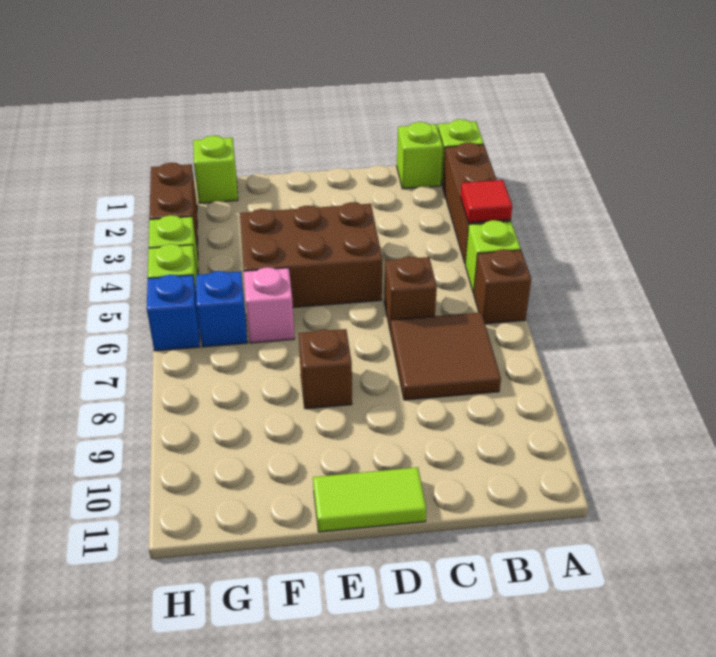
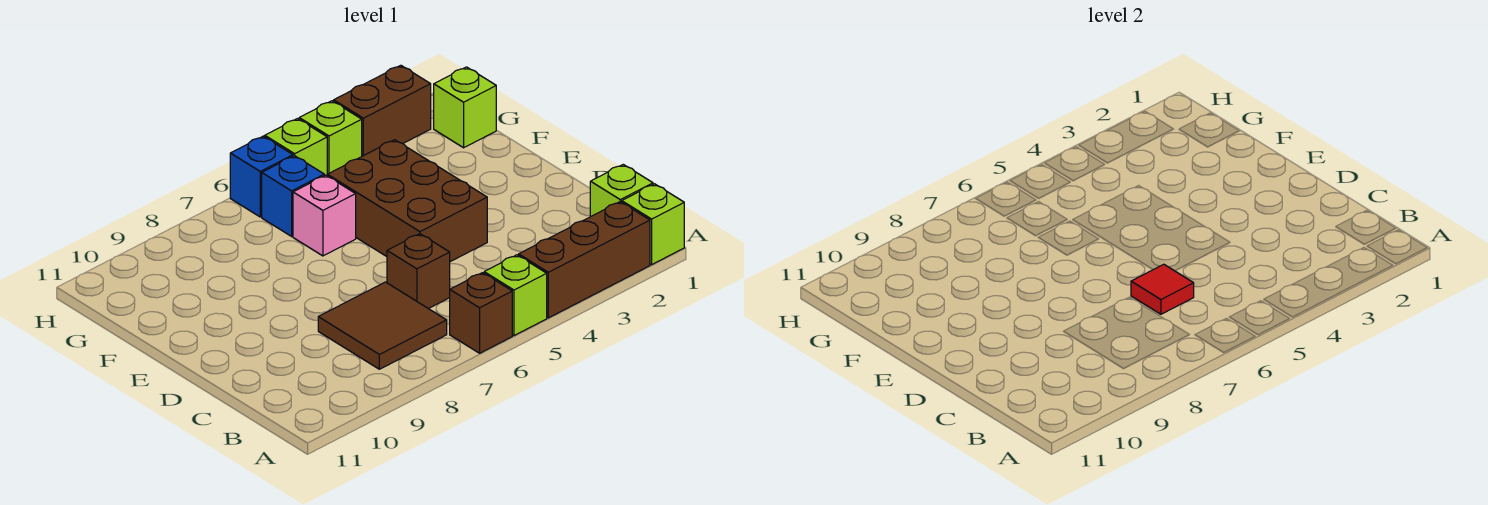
red tile A4 level 2 -> red tile C6 level 2
lime tile D11:E11 level 1 -> none
brown brick E8 level 1 -> none

